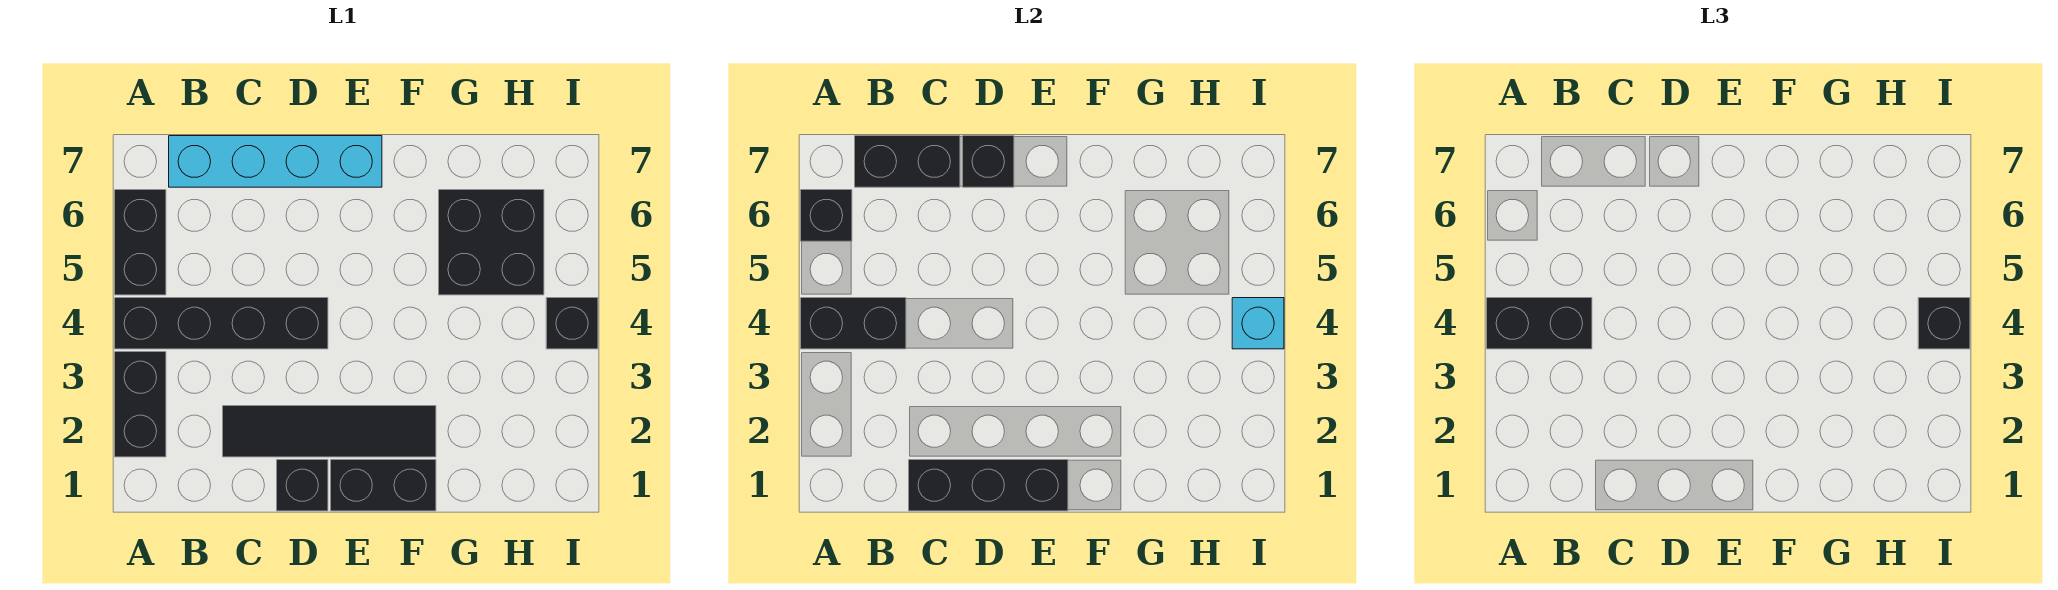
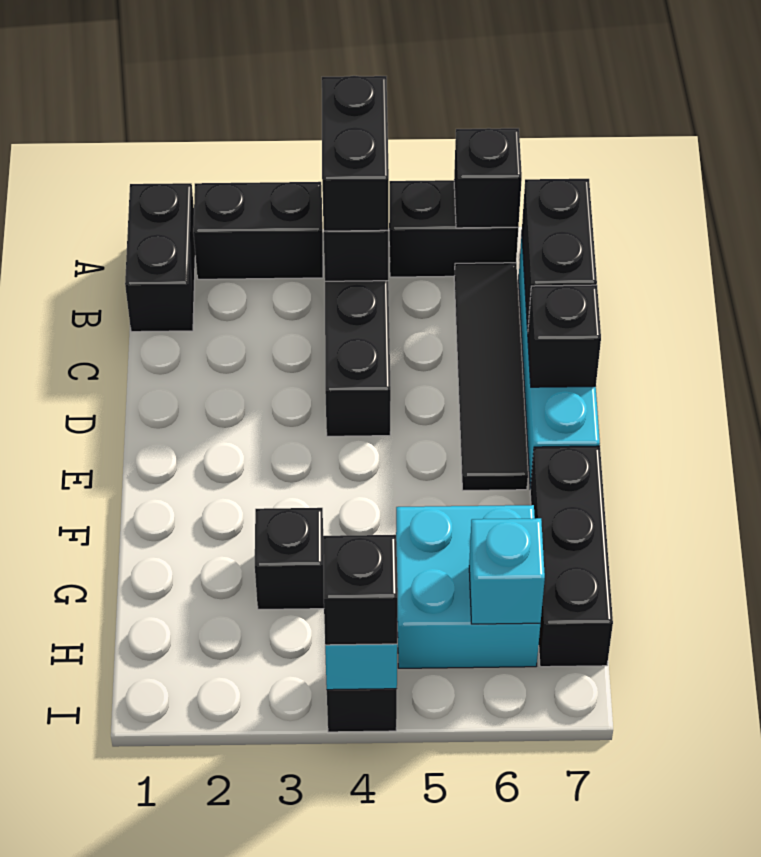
black brick C1:E1 level 2 -> black brick F7:H7 level 1
black tile C2:F2 level 1 -> black tile B6:E6 level 1
black brick D1 level 1 -> black brick G3 level 1
black brick E1:F1 level 1 -> black brick A1:B1 level 1
black brick G5:H6 level 1 -> cyan brick G5:H6 level 1
none -> cyan brick H6 level 2

